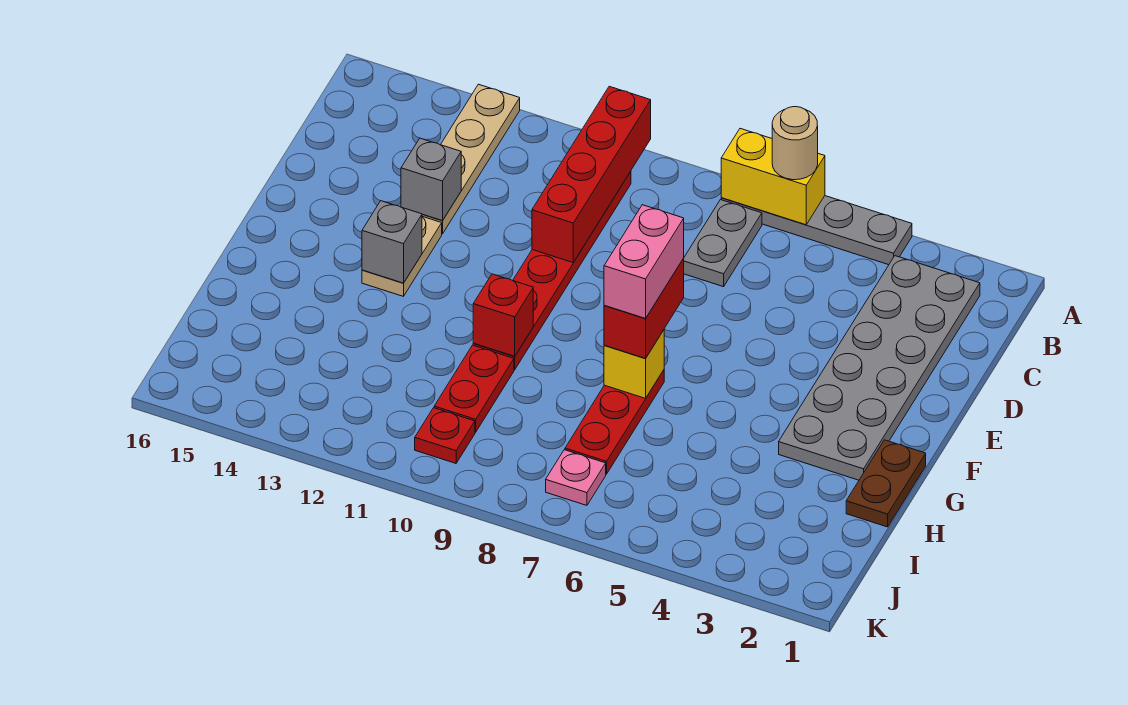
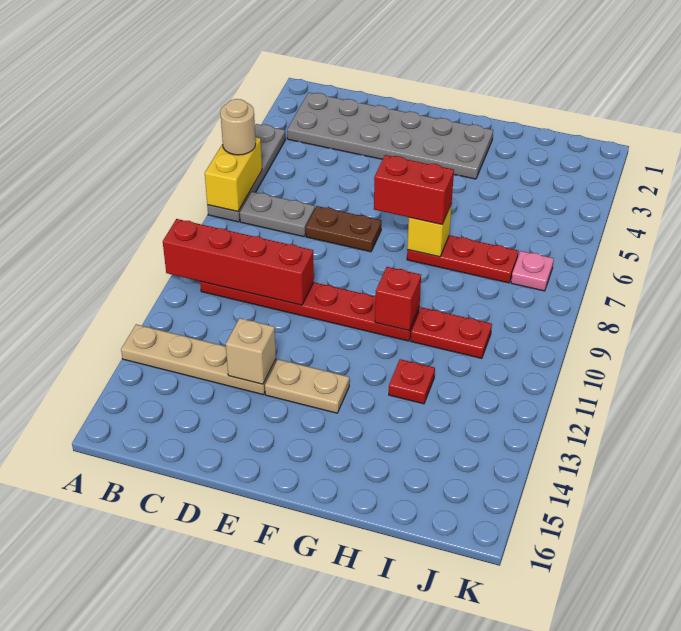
grey brick D13 level 2 -> tan brick D13 level 2
pink brick F7:G7 level 4 -> none
grey brick F13 level 2 -> none
brown plate G1:H1 level 1 -> brown plate D7:E7 level 1
red plate J10 level 1 -> red plate H12 level 1

